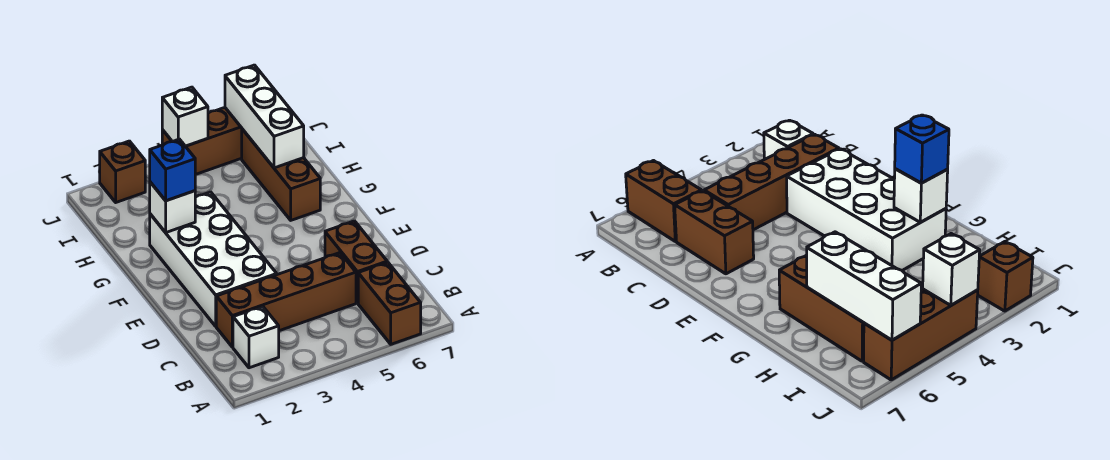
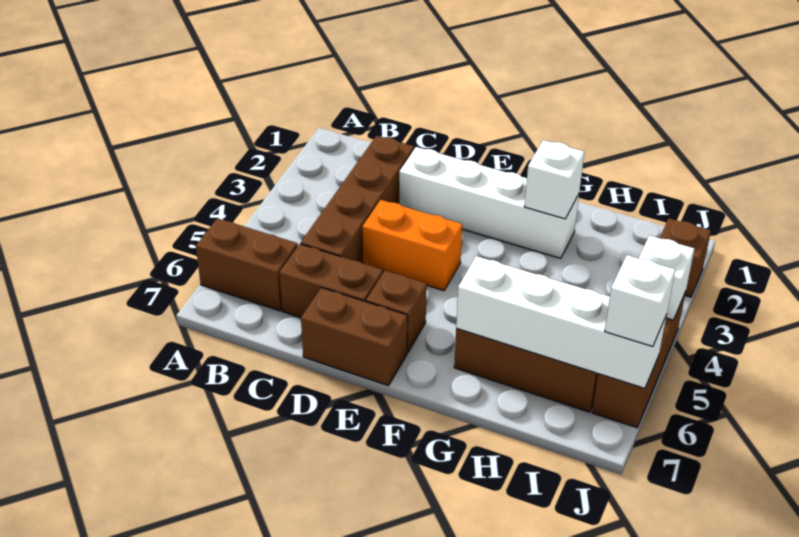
white brick B2 level 1 -> white brick J6 level 3
white brick D2:G3 level 1 -> white brick D2:G2 level 1
none -> orange brick D4:E4 level 1
none -> brown brick D7:E7 level 1
none -> brown brick E6 level 1
blue brick G2 level 3 -> none
white brick H6:J6 level 2 -> white brick G6:J6 level 2

